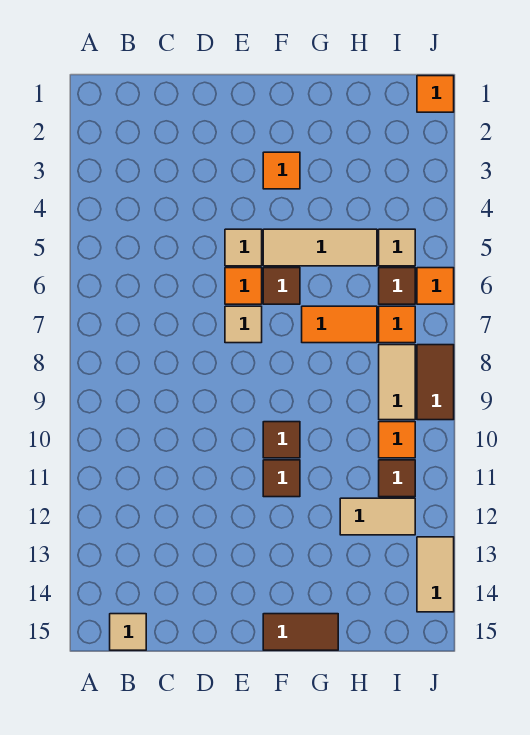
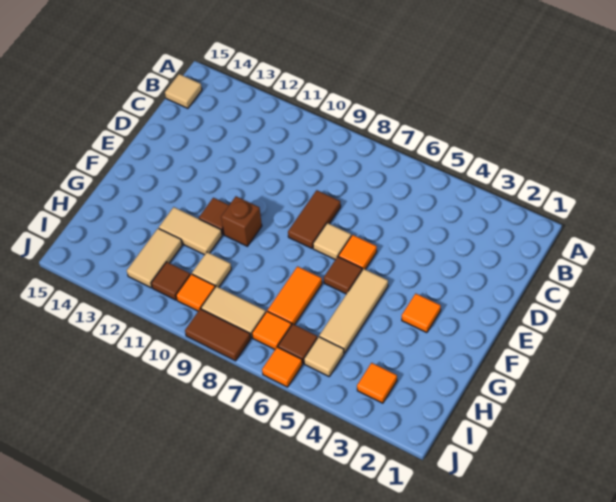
tan tile E5 level 1 -> tan tile H10 level 1
brown tile F10 level 1 -> brown brick F10 level 1
brown tile F15:G15 level 1 -> brown tile D8:E8 level 1
orange tile J1 level 1 -> orange tile I3 level 1
tan tile J13:J14 level 1 -> tan tile G11:G12 level 1

